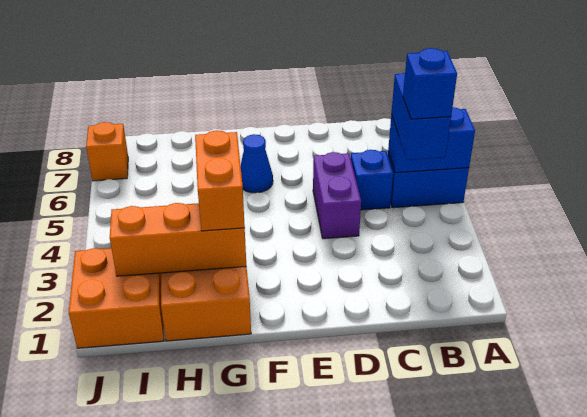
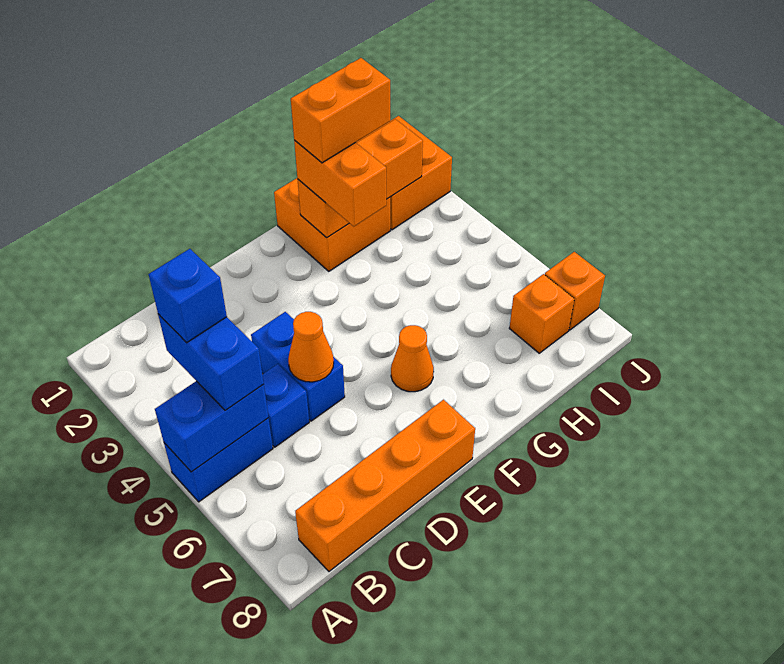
none -> orange brick B8:E8 level 1
purple brick D4:D5 level 1 -> blue brick D4:D5 level 1
none -> orange cone D5 level 2
blue cone F6 level 1 -> orange cone F6 level 1
none -> orange brick G2:H2 level 4
none -> orange brick I7 level 1

